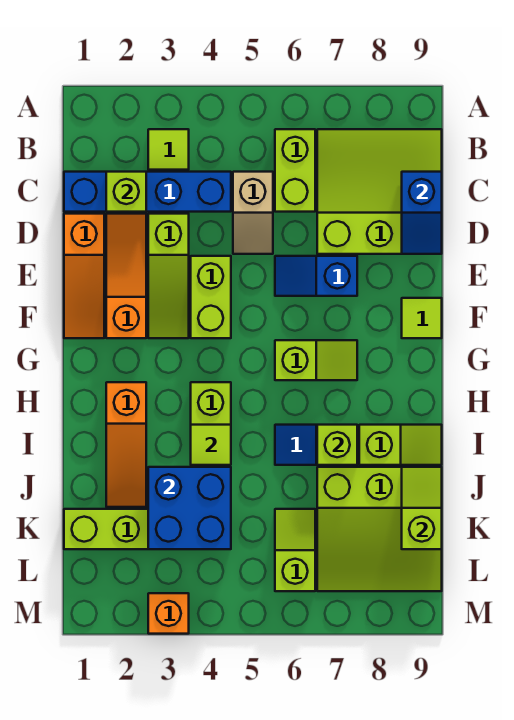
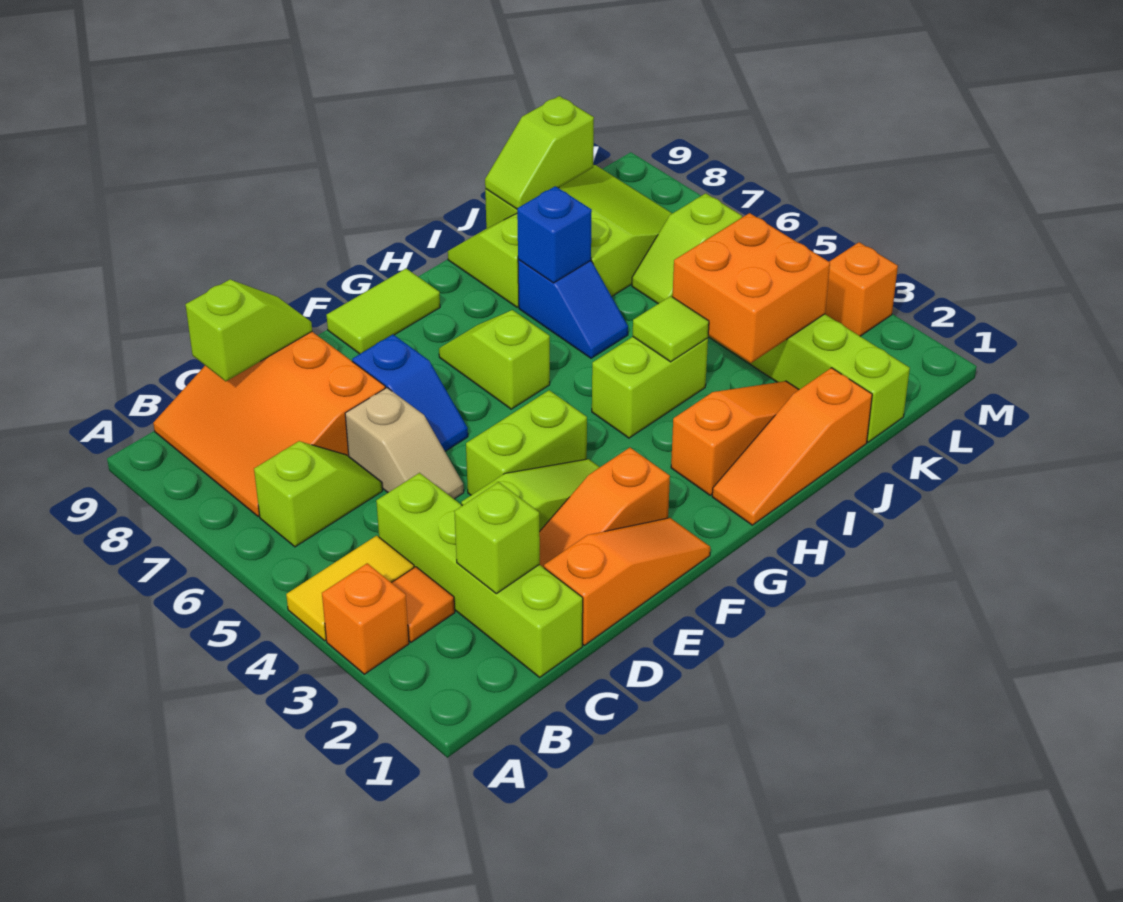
none -> orange brick A3 level 1
none -> yellow tile A4:B4 level 1
lime tile B3 level 1 -> orange tile B3 level 1
lime brick B6:C6 level 1 -> lime slope B6:C6 level 1 top B
lime slope B7:D9 level 1 top D -> orange slope B7:D9 level 1 top D
blue brick C1:C4 level 1 -> lime brick C1:C4 level 1
tan slope C5:D5 level 1 top C -> tan slope D5:D6 level 1 top 6
blue slope C9:D9 level 2 top C -> lime slope C9:D9 level 2 top C
lime tile F9 level 1 -> lime tile F9:G9 level 1
none -> orange slope H1:J1 level 1 top J
lime brick I7 level 2 -> blue brick I7 level 2
blue brick J3:K4 level 2 -> orange brick J3:K4 level 2

